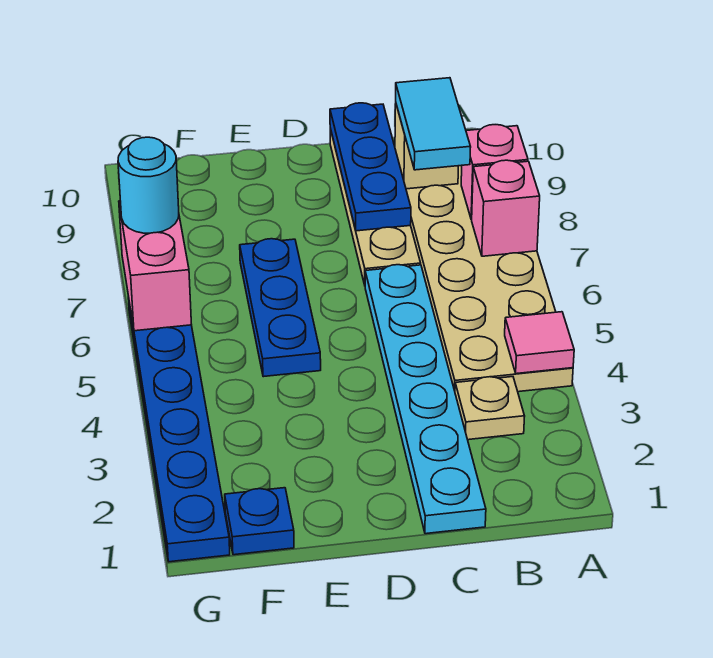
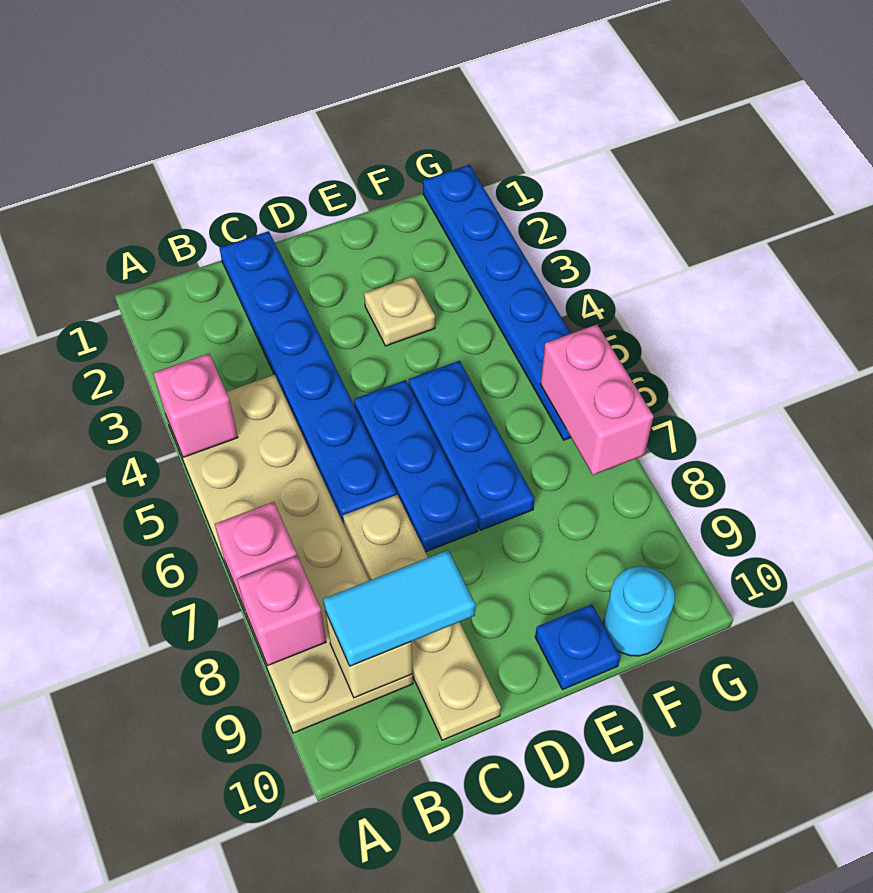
pink tile A4 level 2 -> pink brick A4 level 2
tan plate B3 level 1 -> tan plate E3 level 1
cyan tile B8:B9 level 3 -> cyan tile B9:C9 level 3
cyan plate C1:C6 level 1 -> blue plate C1:C6 level 1
blue plate C8:C10 level 2 -> blue plate D5:D7 level 1
blue plate F1 level 1 -> blue plate E10 level 1
cyan round brick G7 level 3 -> cyan round brick F10 level 1

